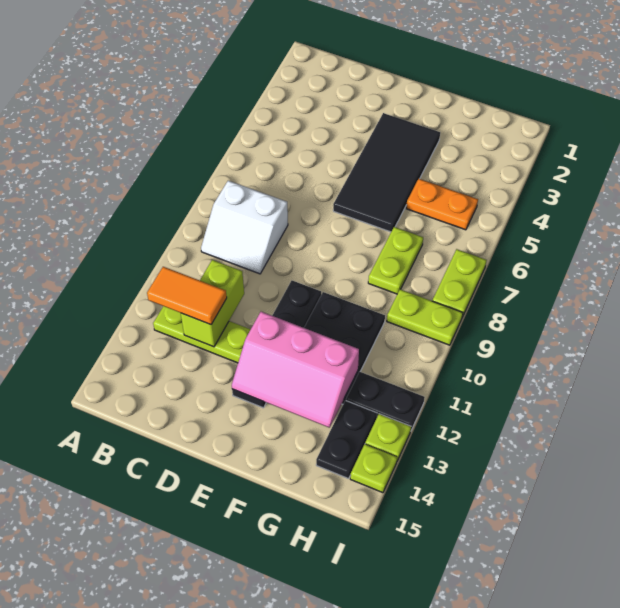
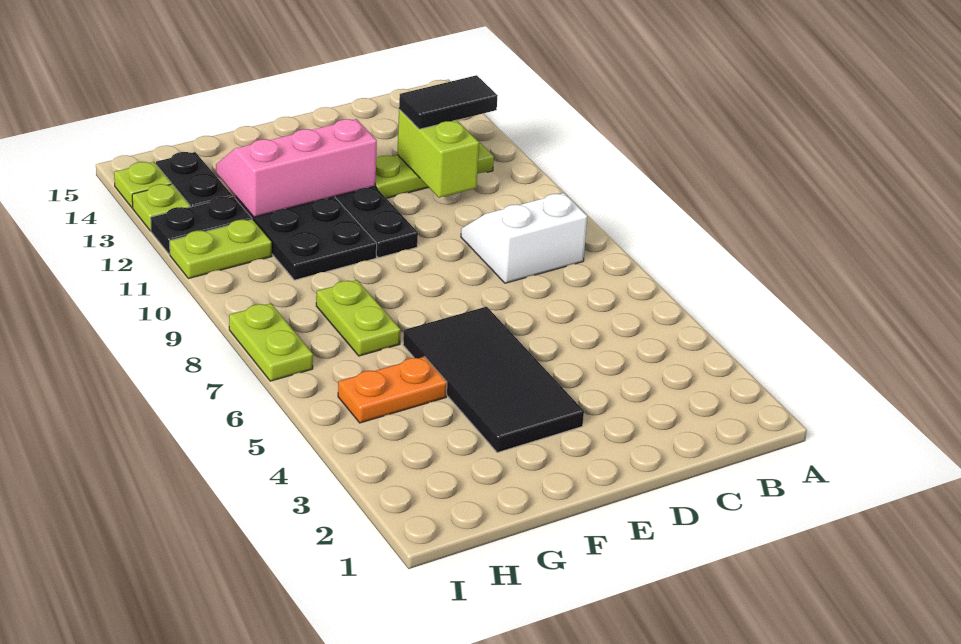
orange tile B12:C12 level 3 -> black tile B12:C12 level 3
lime plate H9:I9 level 1 -> lime plate H11:I11 level 1

